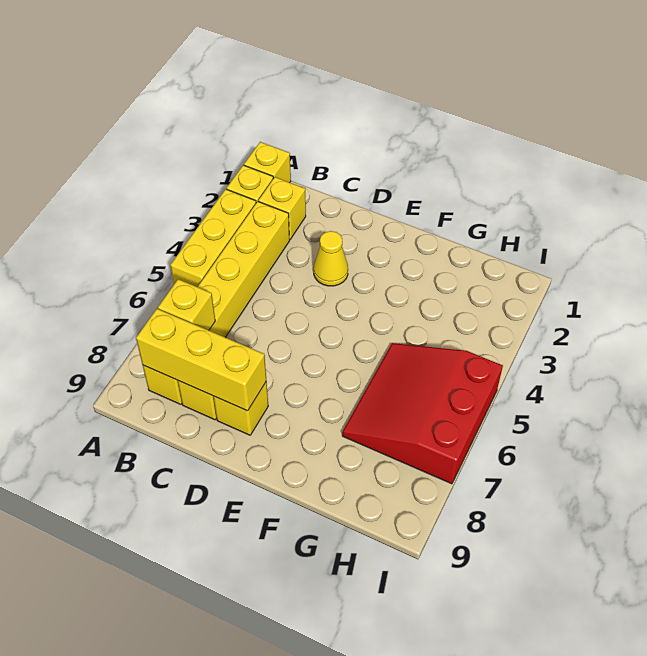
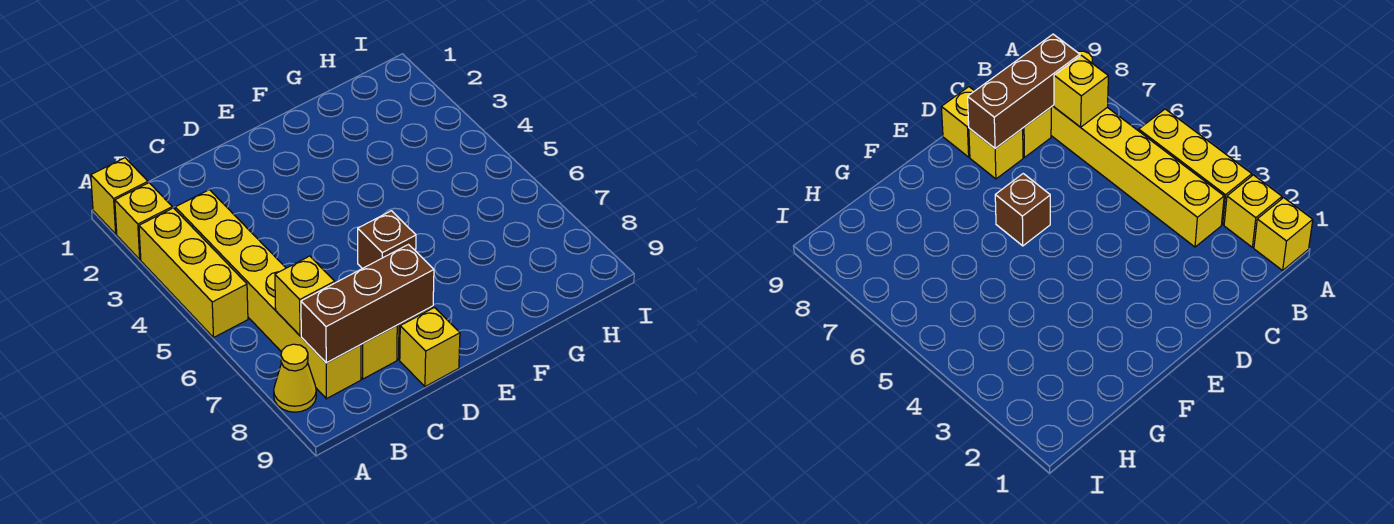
yellow brick B2 level 1 -> yellow brick D9 level 1
yellow brick B8:D8 level 2 -> brown brick B8:D8 level 2
yellow cone D3 level 1 -> yellow cone A8 level 1
none -> brown brick E6 level 1
red slope G5:I7 level 1 top I -> none

